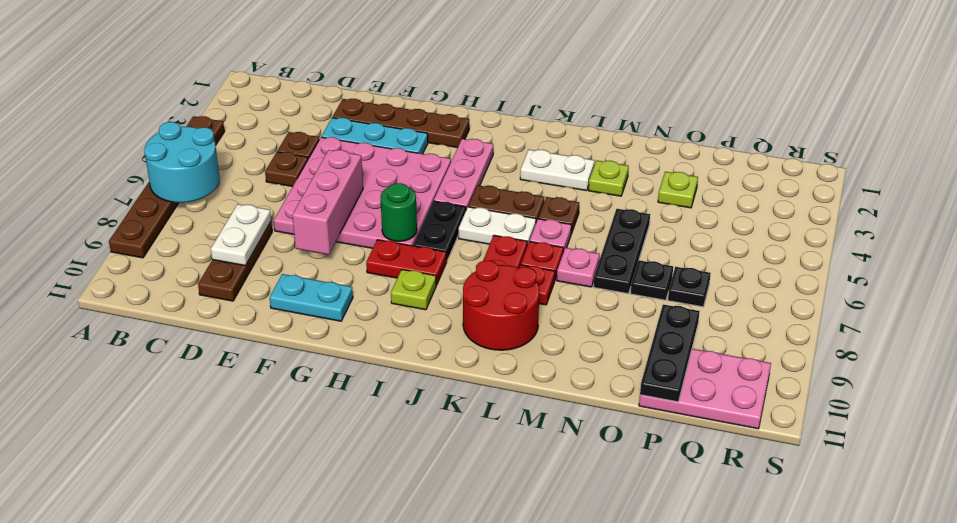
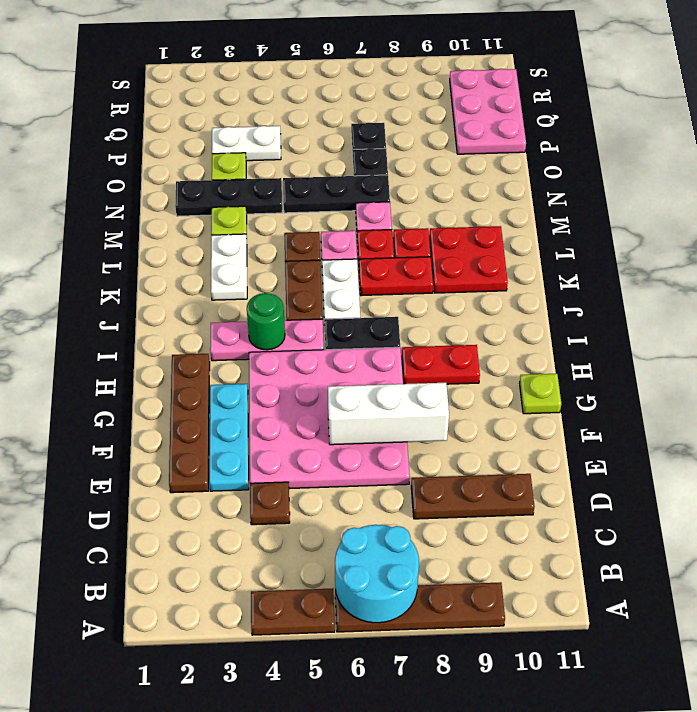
brown plate D5 level 1 -> none
white plate D8:D9 level 2 -> white plate P3:P4 level 1
pink brick F6:F8 level 2 -> white brick F6:F8 level 2
cyan plate F10:G10 level 1 -> none
green round brick H7 level 2 -> green round brick I4 level 2
red plate H8:I8 level 1 -> red plate H8:H9 level 1
lime plate I9 level 1 -> lime plate G11 level 1
red round brick K9:L10 level 1 -> red plate K9:L10 level 1
black plate P9:P11 level 2 -> black plate N2:N4 level 1

